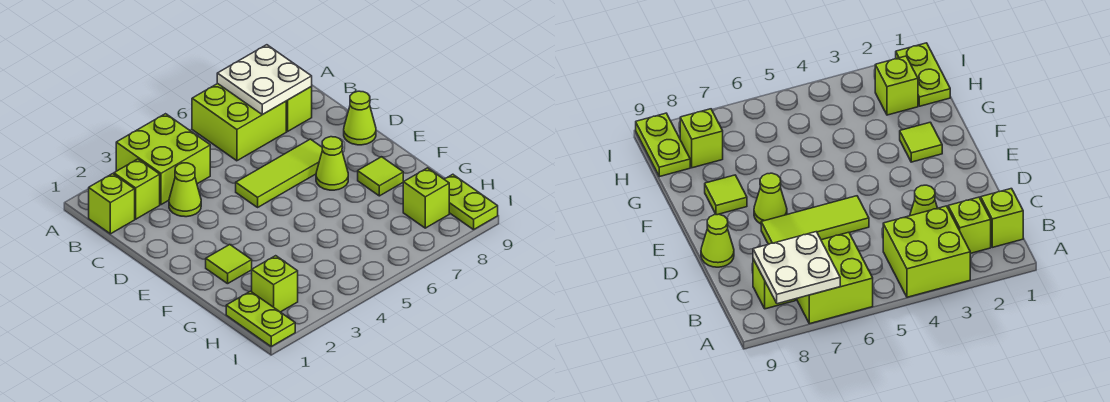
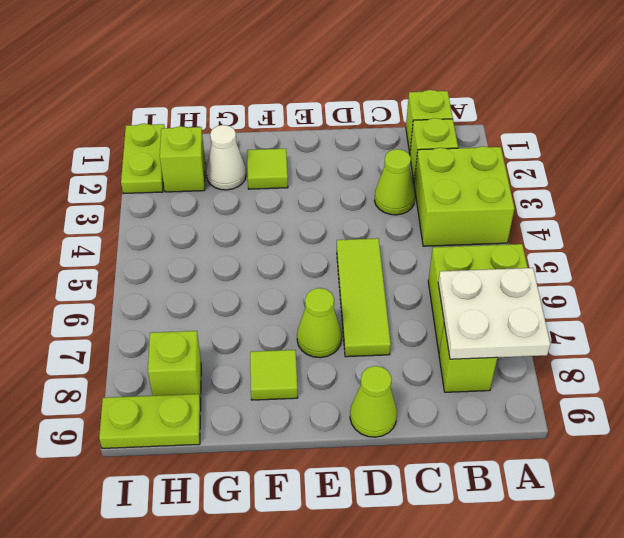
none -> white cone G2 level 1
lime plate H1:I1 level 1 -> lime plate I1:I2 level 1

